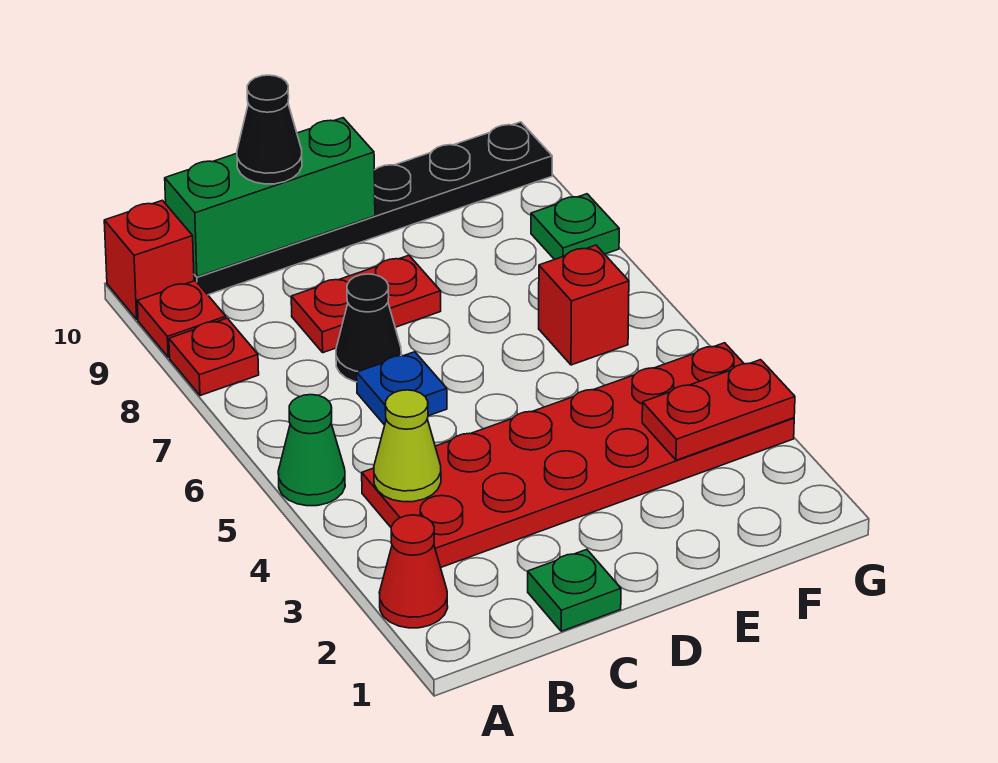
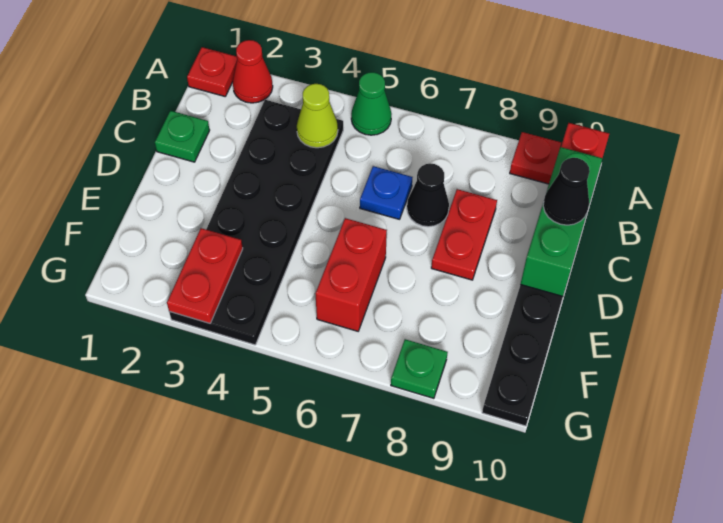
red plate A8 level 1 -> red plate A1 level 1
red plate B3:G4 level 1 -> black plate B3:G4 level 1
red brick F6 level 1 -> red brick E6:F6 level 1

